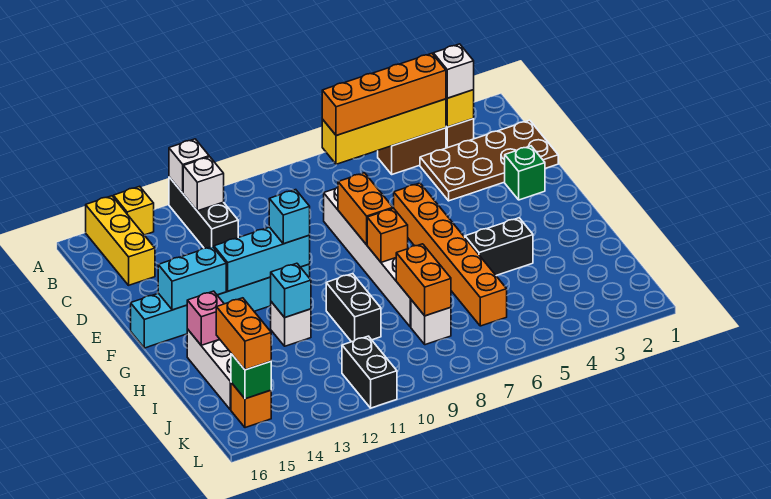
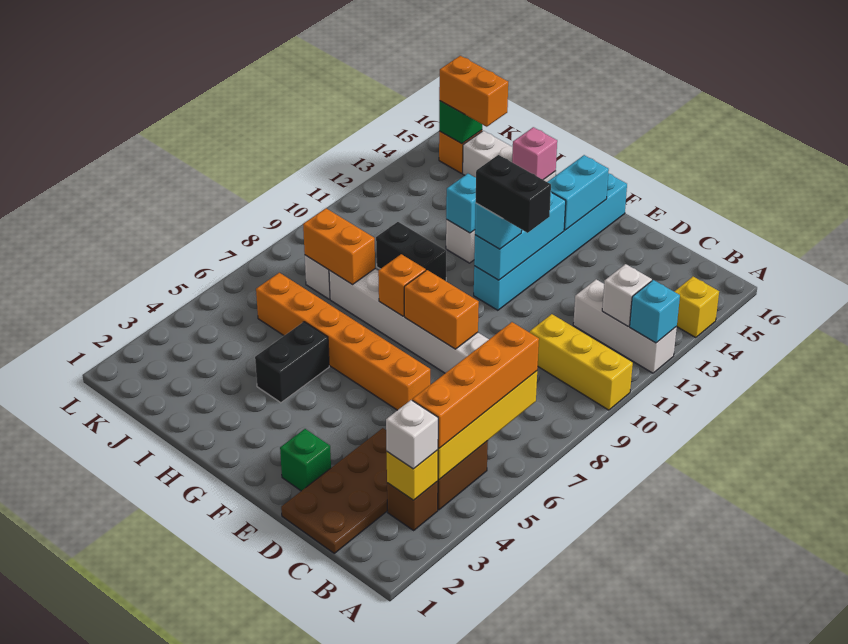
black brick A12:C12 level 1 -> white brick A12:C12 level 1
white brick A12 level 2 -> cyan brick A12 level 2
yellow brick A15:C15 level 1 -> yellow brick A10:C10 level 1
black brick K11:L11 level 1 -> black brick E11:F11 level 4

